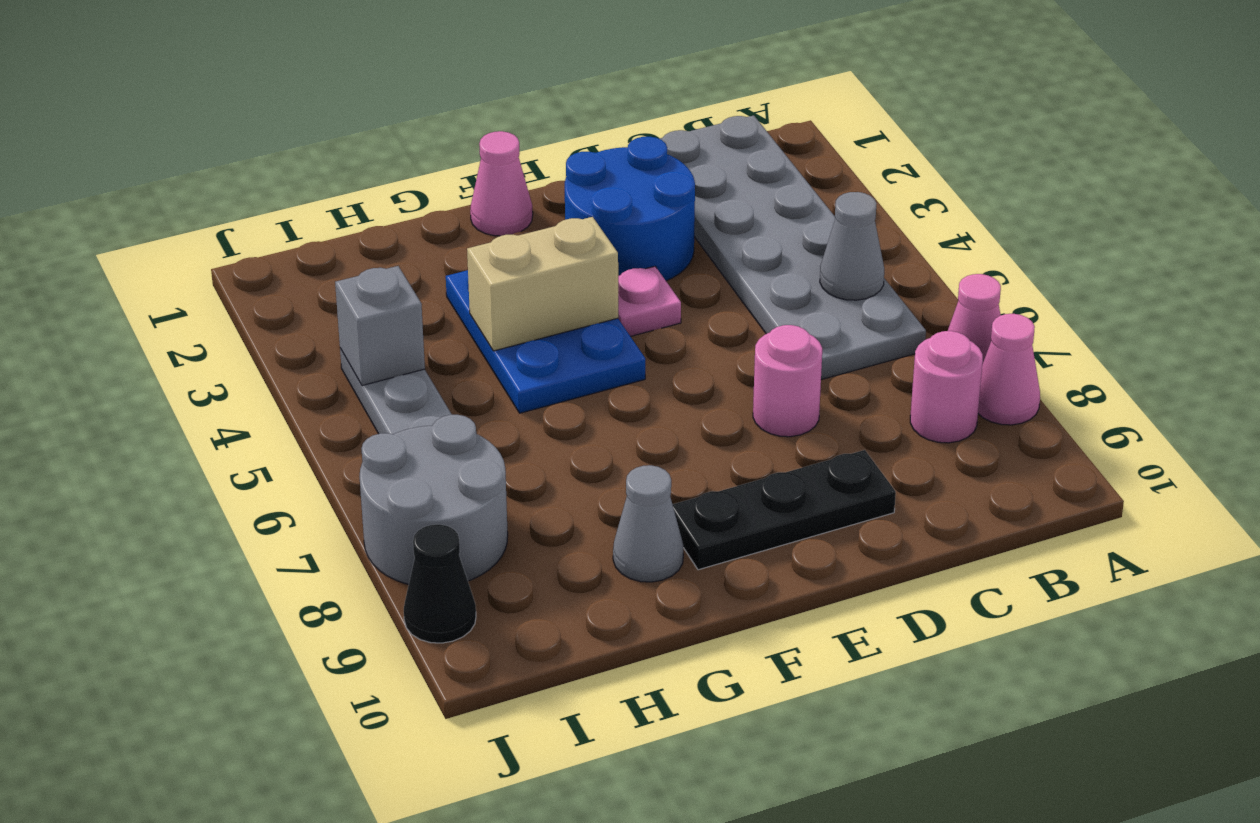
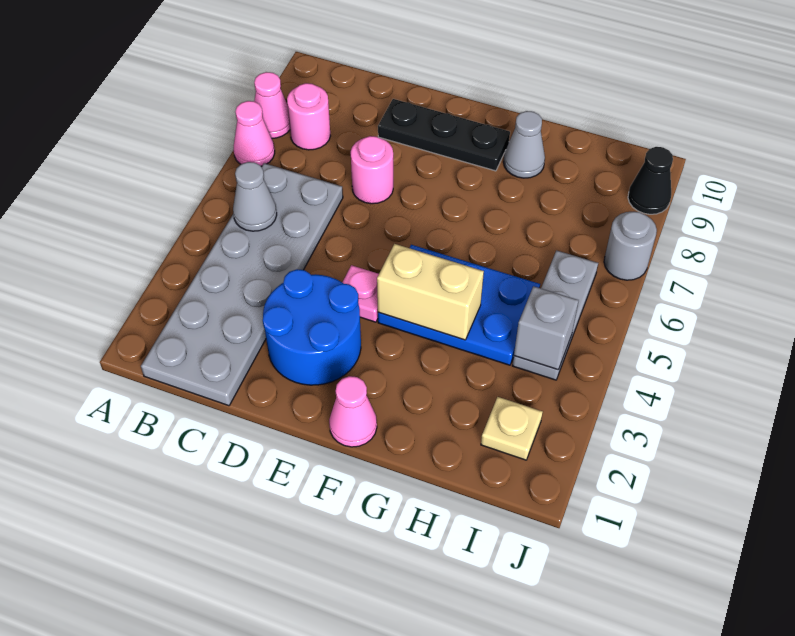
blue plate F3:G5 level 1 -> blue plate F4:H5 level 1
none -> tan plate I2 level 1
grey round brick I7:J8 level 1 -> grey round brick J7 level 1

